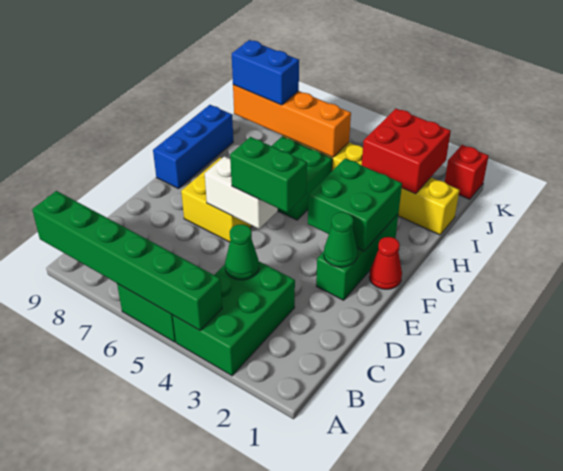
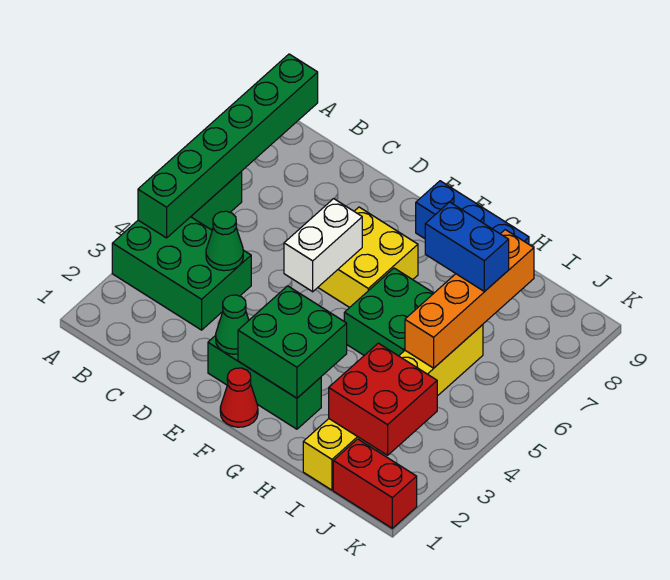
green brick E4:E5 level 3 -> none
blue brick I7:I8 level 3 -> blue brick H7:I7 level 3
red brick K1 level 1 -> red brick J1:K1 level 1

